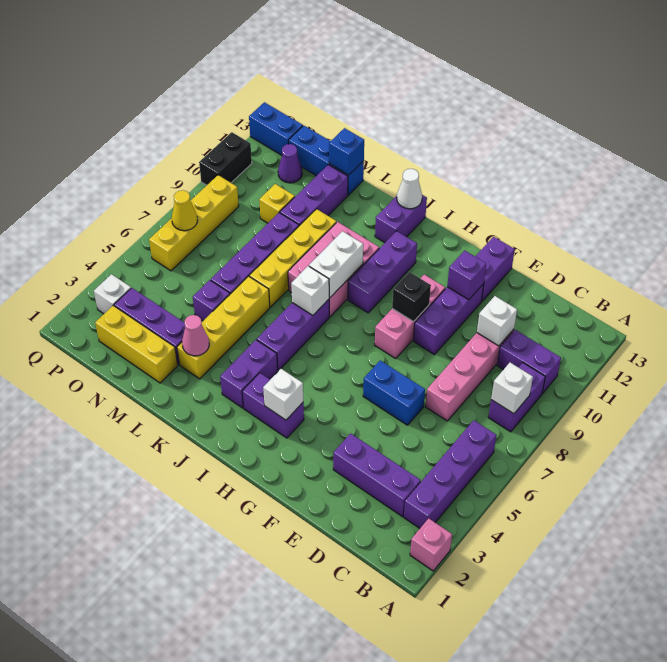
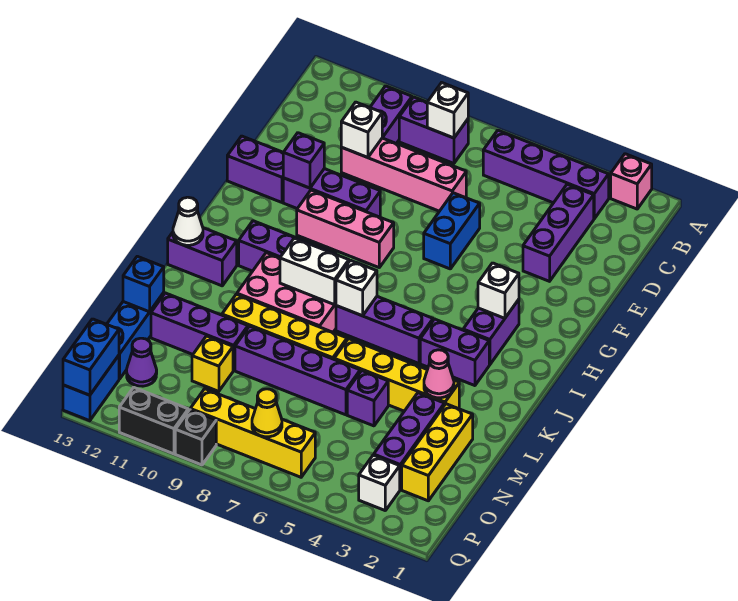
black brick G9 level 2 -> black brick Q9 level 1
none -> blue brick P13:Q13 level 2

